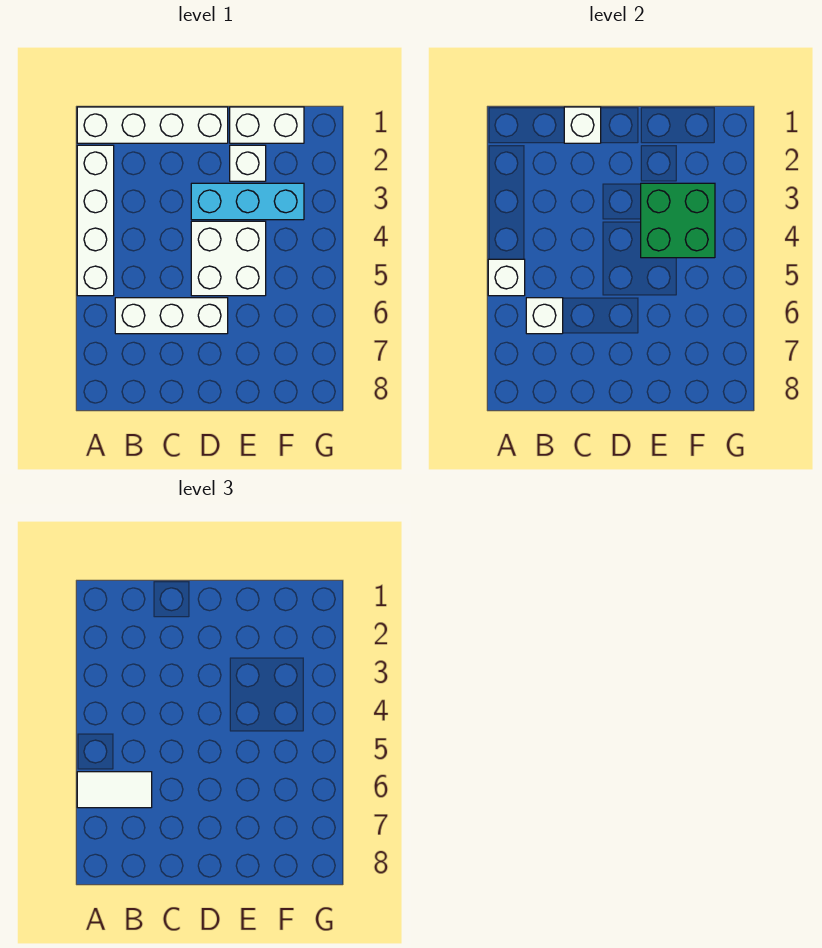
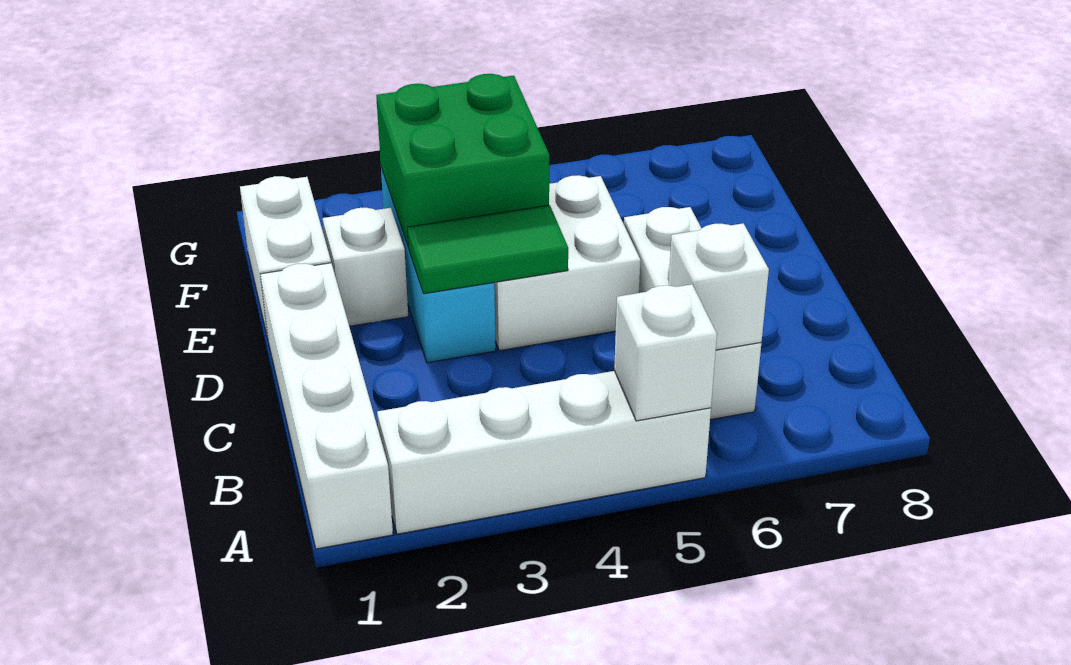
white tile A6:B6 level 3 -> none
white brick C1 level 2 -> none
none -> green tile D3:D4 level 2

